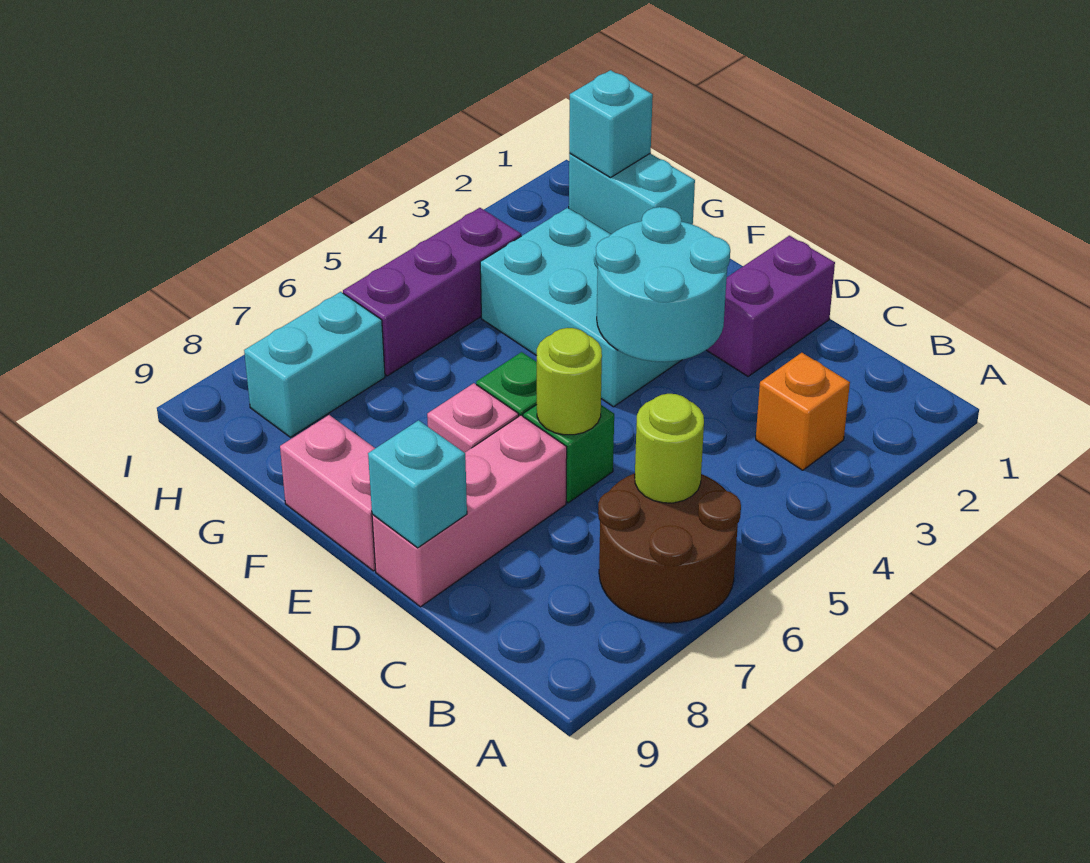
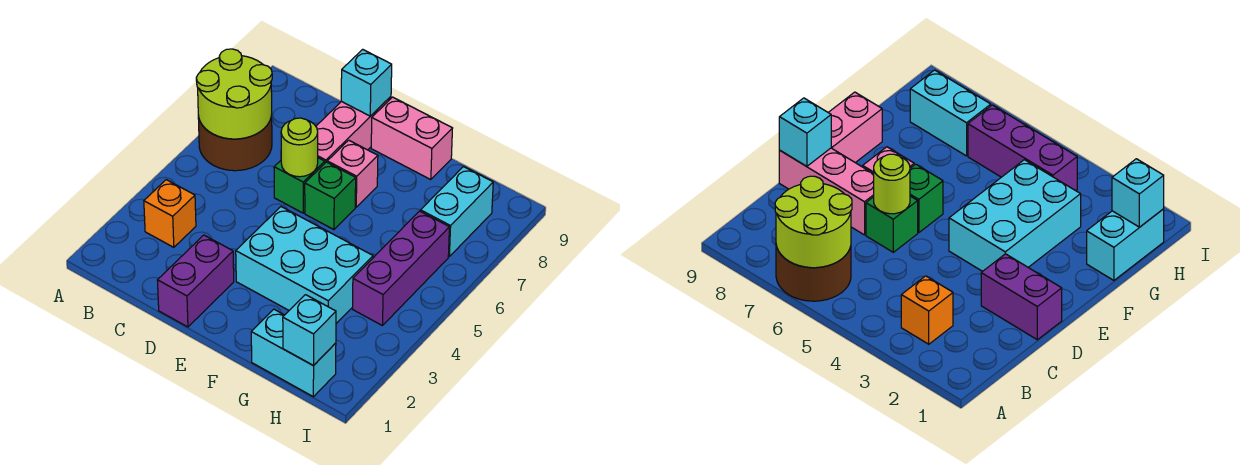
lime round brick B6 level 2 -> lime round brick A6:B7 level 2
cyan round brick D3:E4 level 2 -> none

